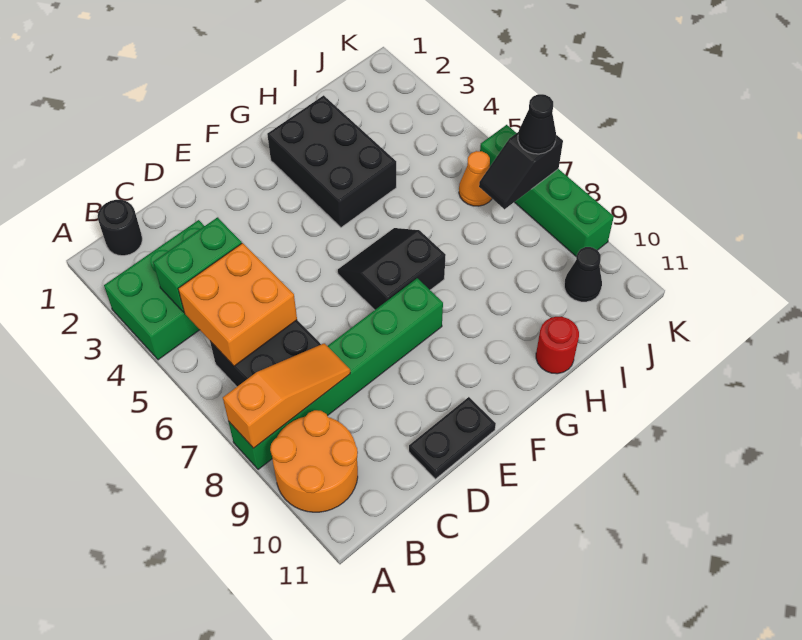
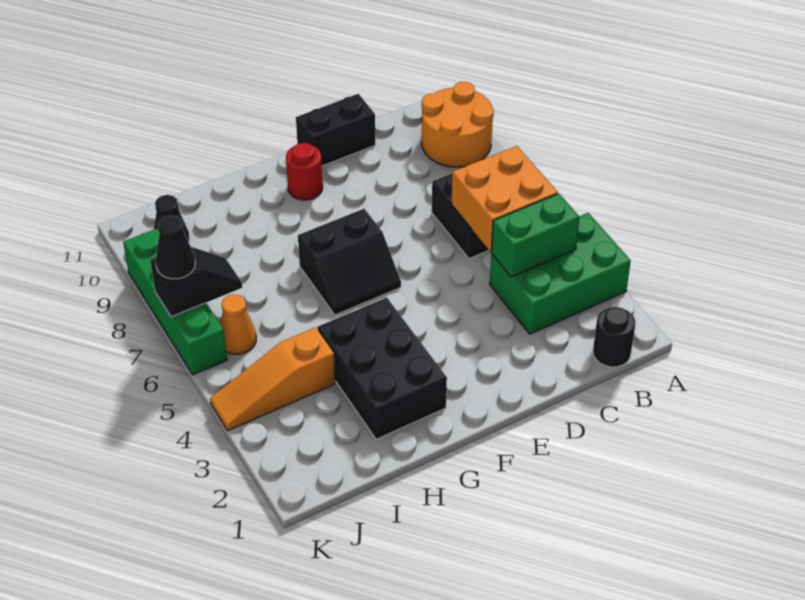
green brick A8:F8 level 1 -> none
orange slope A8:C8 level 2 top A -> orange slope I4:K4 level 1 top I
black plate D11:E11 level 1 -> black brick D11:E11 level 1
red round brick H11 level 1 -> red round brick F10 level 1

